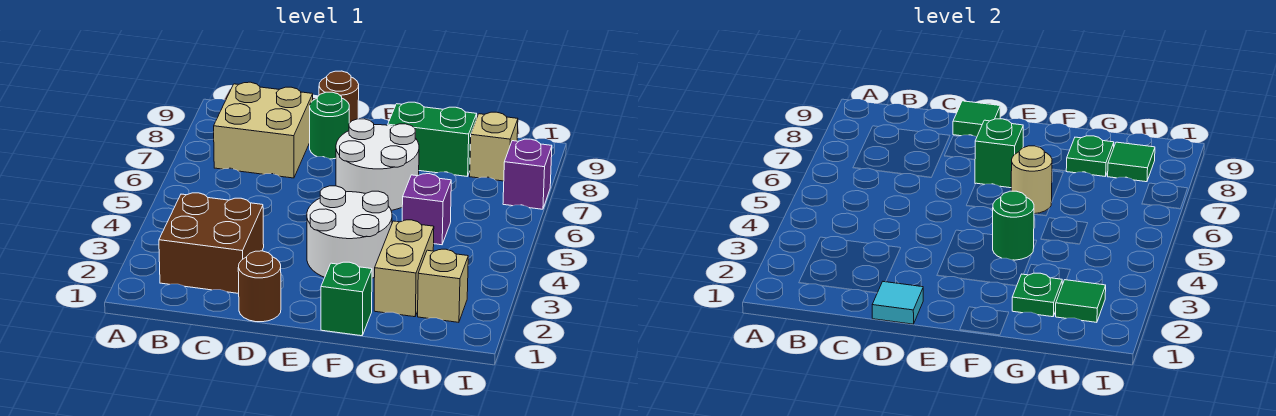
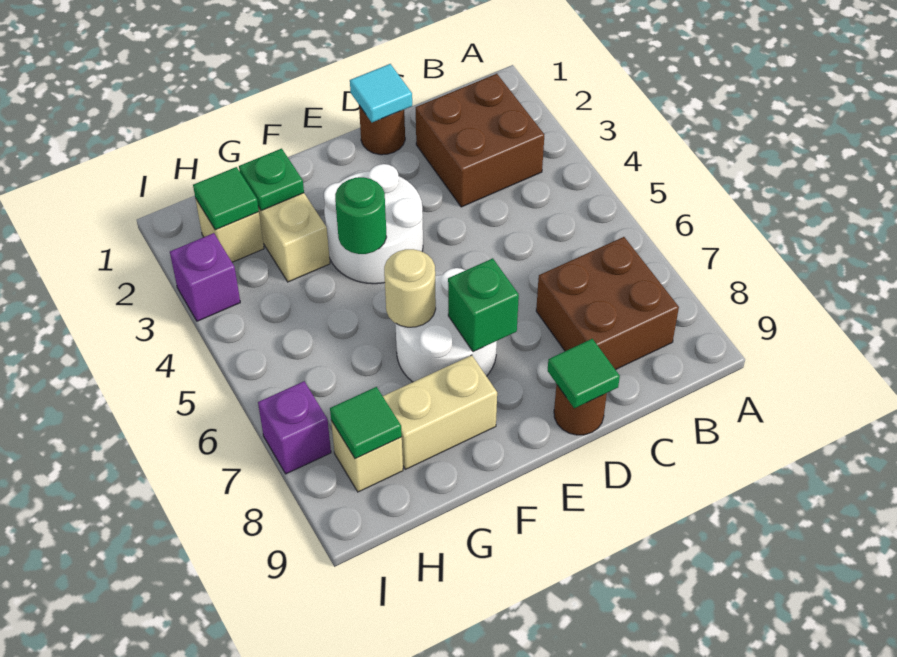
tan brick B7:C8 level 1 -> brown brick B7:C8 level 1
green round brick D8 level 1 -> none
green brick F1 level 1 -> none
green brick F8:G8 level 1 -> tan brick F8:G8 level 1
purple brick G5 level 1 -> purple brick I3 level 1
green plate G8 level 2 -> none

